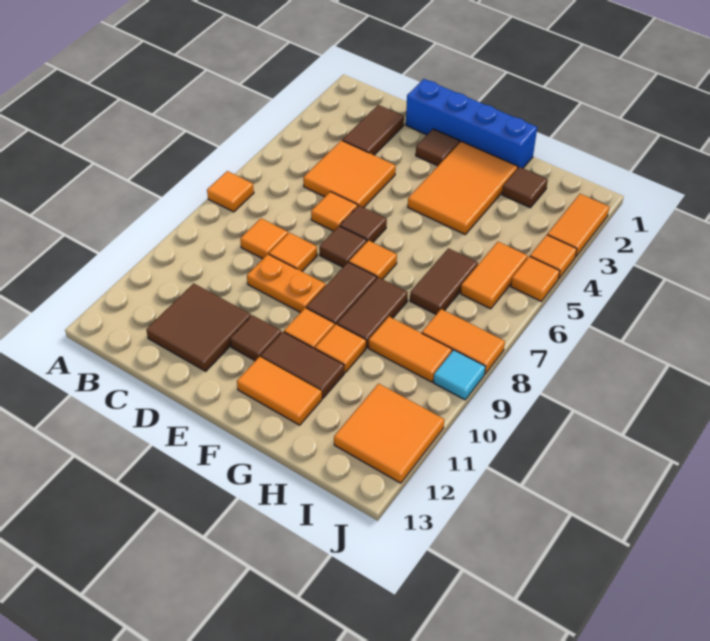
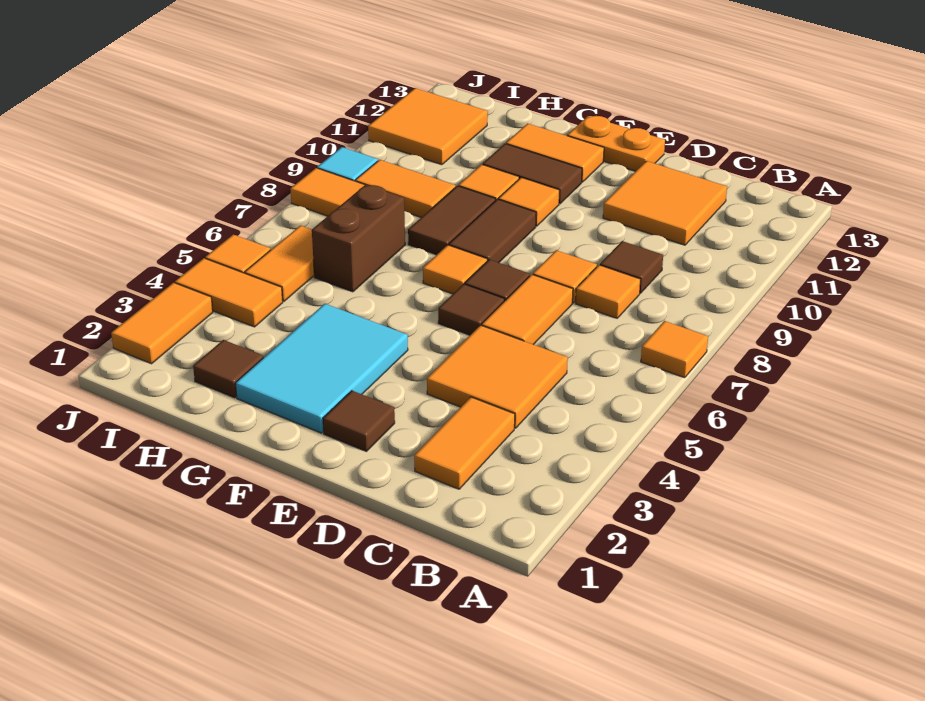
brown tile C2:C3 level 1 -> orange tile C2:C3 level 1
brown tile C11:D12 level 1 -> orange tile C11:D12 level 1
blue brick D1:G1 level 1 -> none
orange tile D6 level 1 -> orange tile D6:D7 level 1
orange plate D9:E9 level 1 -> orange plate E13:F13 level 1
brown tile E11 level 1 -> brown tile C9 level 1
orange tile F2:G4 level 1 -> cyan tile F2:G4 level 1
brown tile H6:H7 level 1 -> brown brick H6:H7 level 1
orange tile J4 level 1 -> orange tile I4:J4 level 1

